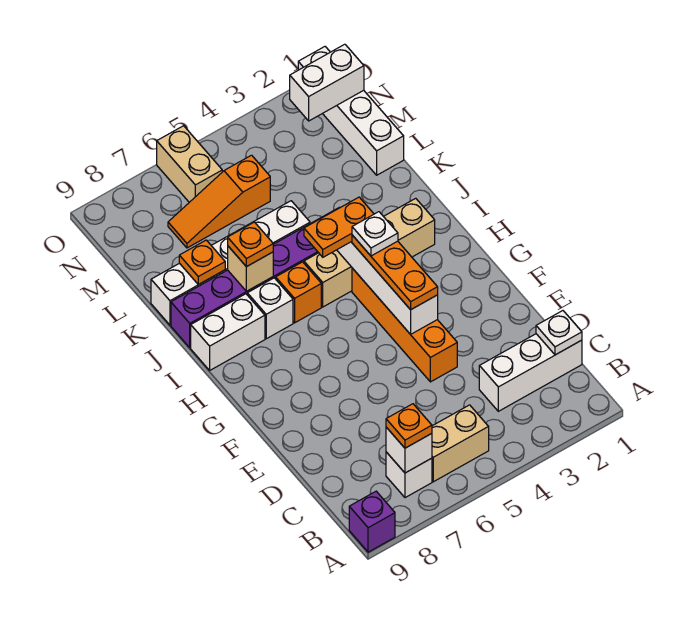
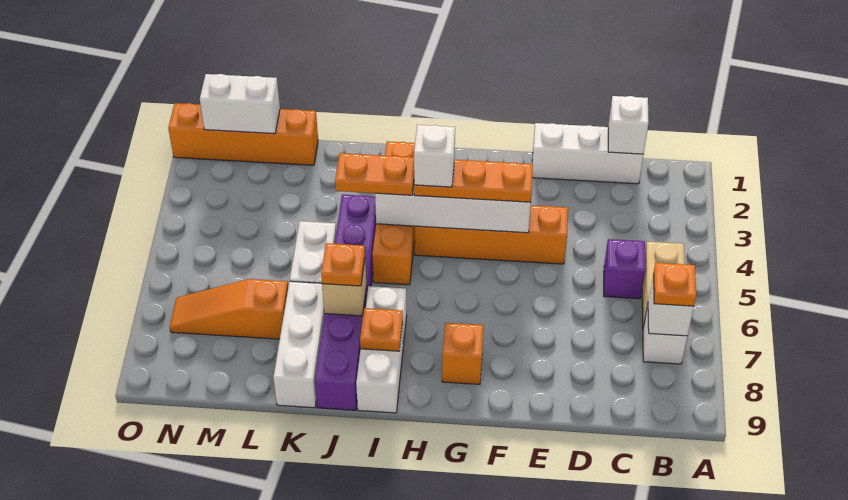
purple brick A9 level 1 -> purple brick C5 level 1
white brick C1:C3 level 1 -> white brick C1:E1 level 1
white plate C1 level 2 -> white brick C1 level 2
white plate H4 level 4 -> white brick H4 level 4
tan brick I2:I5 level 1 -> orange brick I2:I5 level 1
orange plate I4:I5 level 3 -> orange plate I4:J4 level 3
orange brick I6 level 1 -> orange brick G8 level 1
orange plate K8 level 2 -> orange plate I8 level 2
white brick L1:O1 level 1 -> orange brick L1:O1 level 1
orange slope M5:M7 level 1 top 5 -> orange slope L7:N7 level 1 top L
white brick N1:N2 level 2 -> white brick M1:N1 level 2
tan brick N6:O6 level 1 -> none

